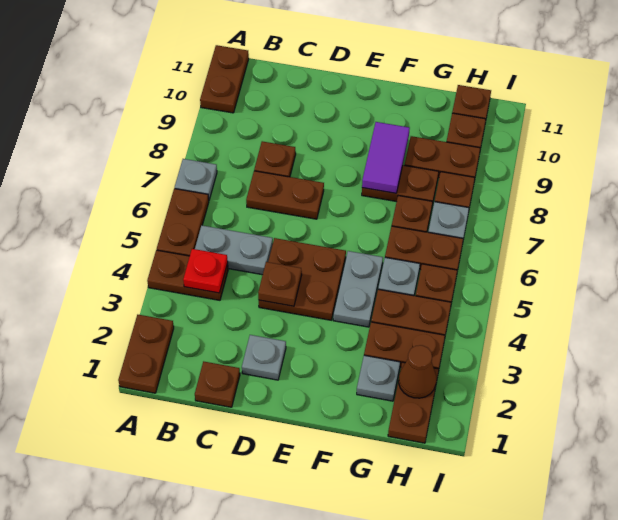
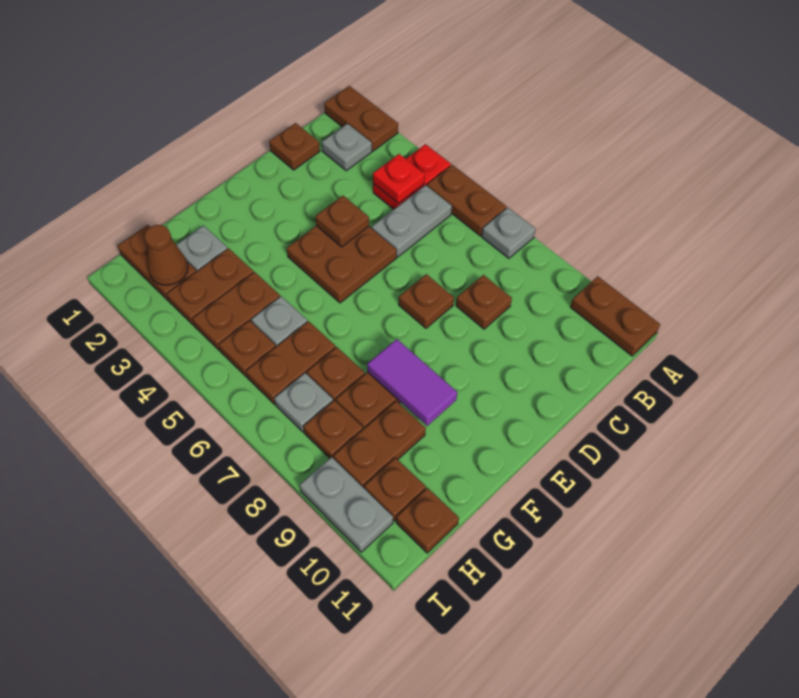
brown plate A4:B4 level 1 -> red plate A4:B4 level 1
brown plate C7:D7 level 1 -> brown plate D7 level 1
grey plate D2 level 1 -> grey plate B2 level 1
grey plate F4:F5 level 1 -> grey plate I9:I10 level 1

